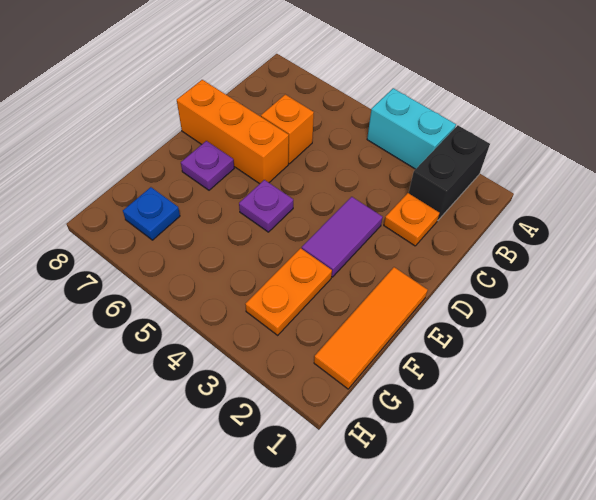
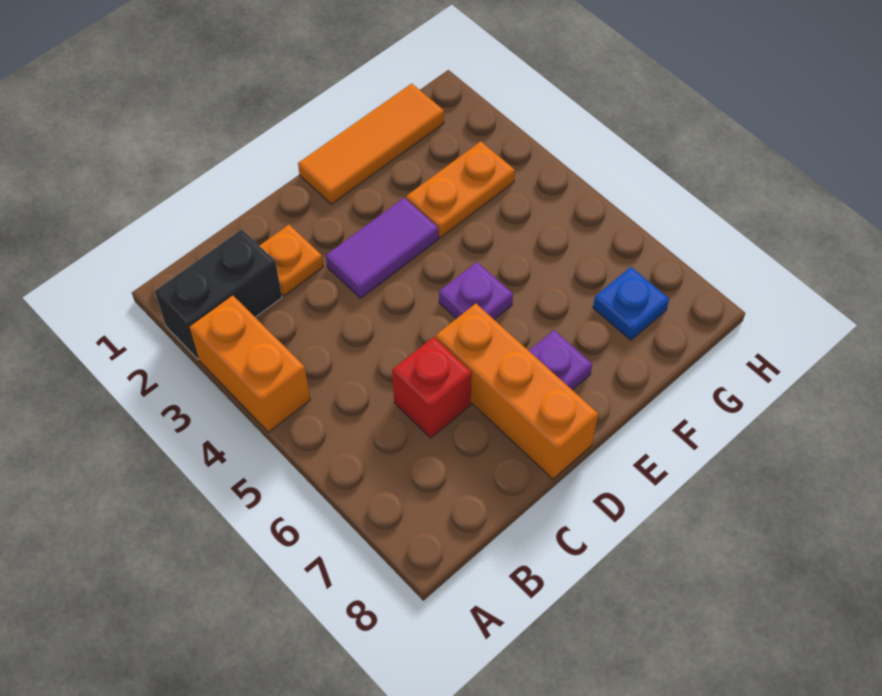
cyan brick A3:A4 level 1 -> orange brick A3:A4 level 1
orange brick C6 level 1 -> red brick C6 level 1

